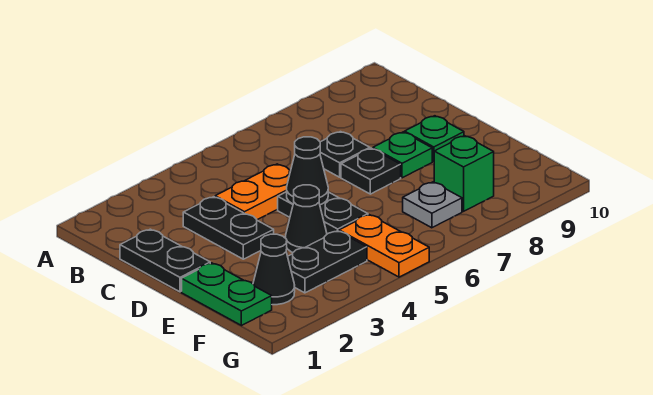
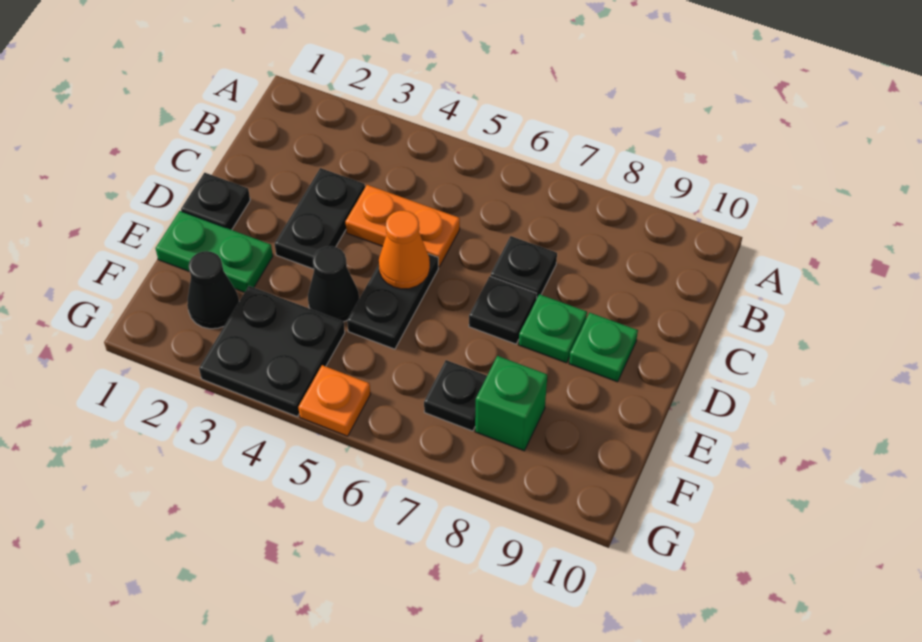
black plate C1:D1 level 1 -> black plate D1 level 1
black cone D5 level 2 -> orange cone D5 level 2
green plate E1:F1 level 1 -> green plate E1:E2 level 1
black plate F3:F4 level 1 -> black plate F3:G4 level 1
orange plate F5:G5 level 1 -> orange plate G5 level 1
grey plate F7 level 1 -> black plate F7 level 1

